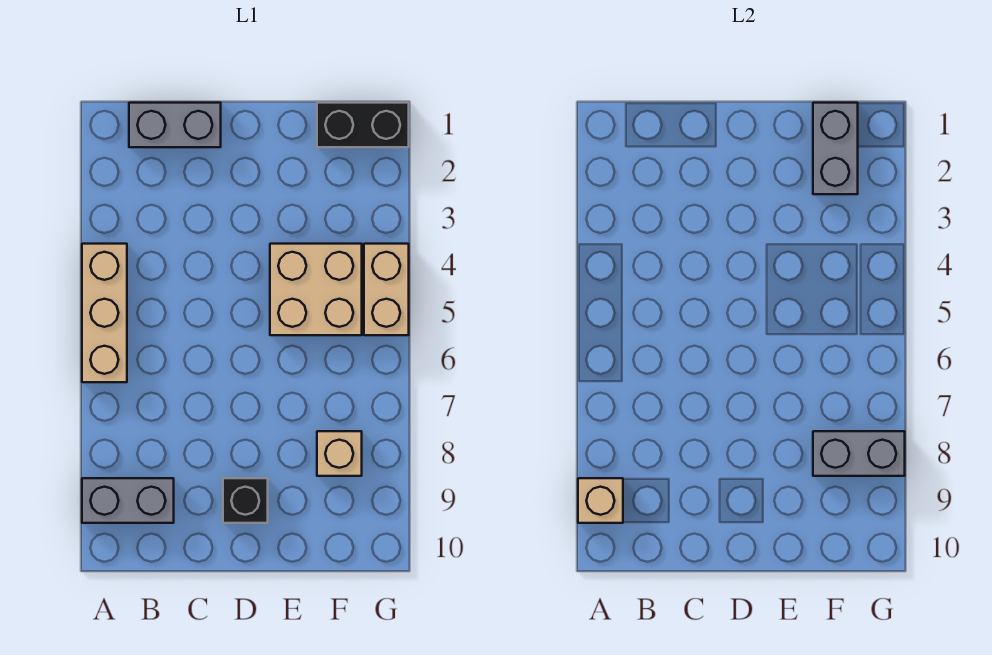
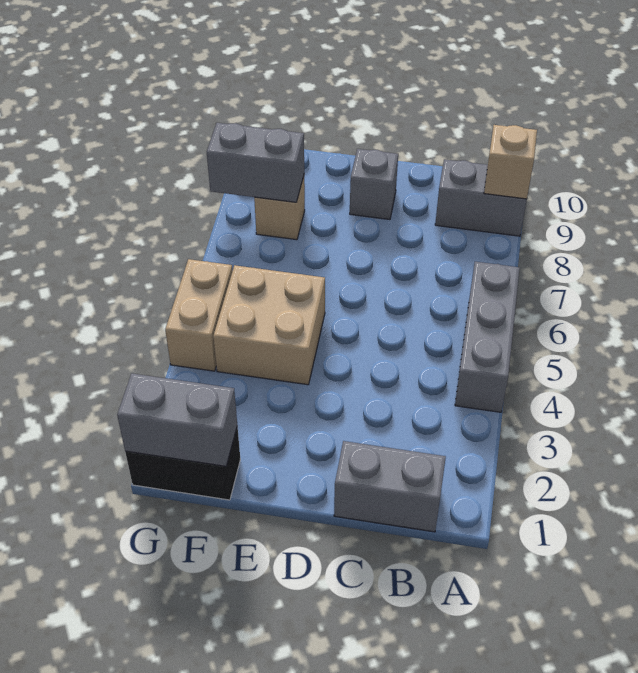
tan brick A4:A6 level 1 -> grey brick A4:A6 level 1
black brick D9 level 1 -> grey brick D9 level 1
grey brick F1:F2 level 2 -> grey brick F1:G1 level 2

